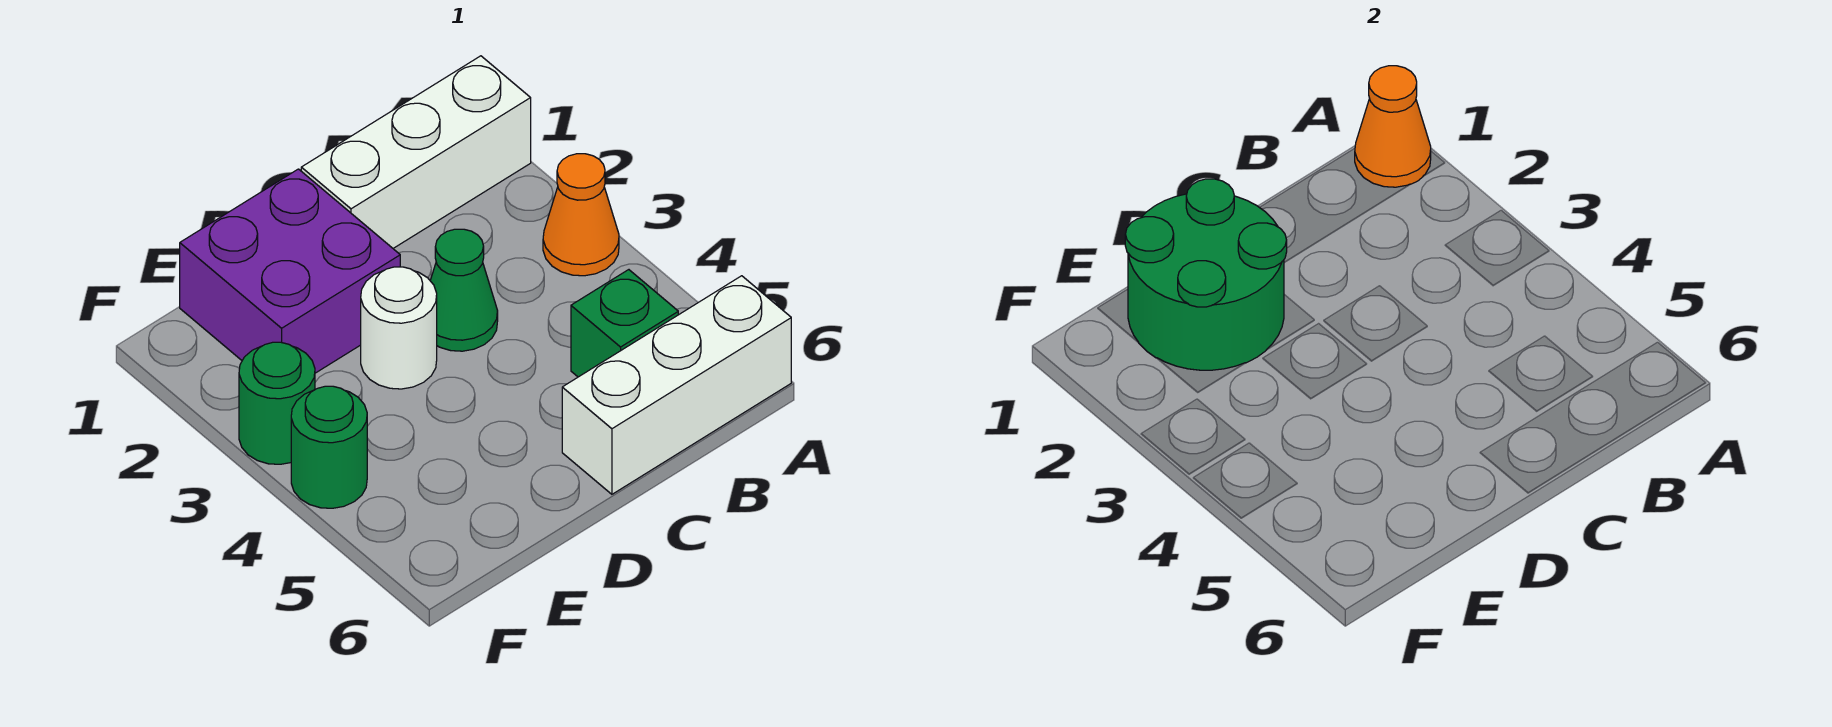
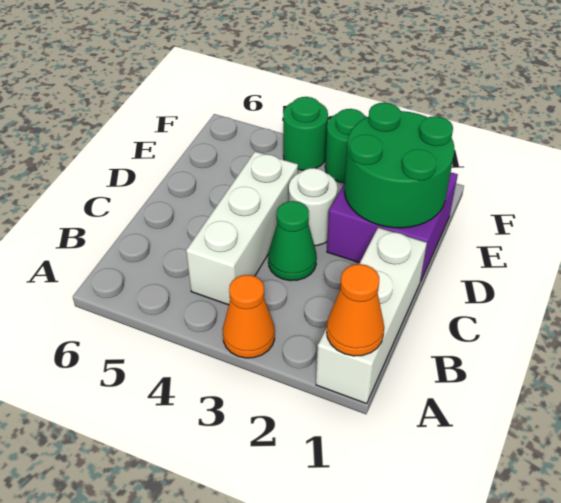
white brick A6:C6 level 1 -> white brick B4:D4 level 1
green brick B5 level 1 -> none

